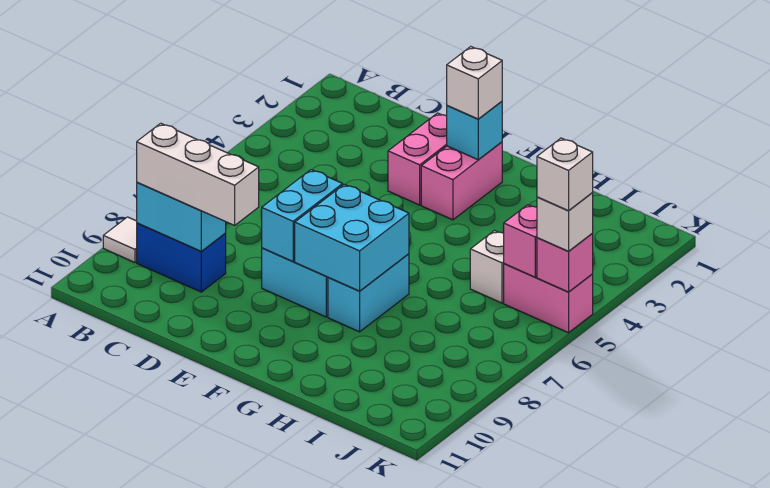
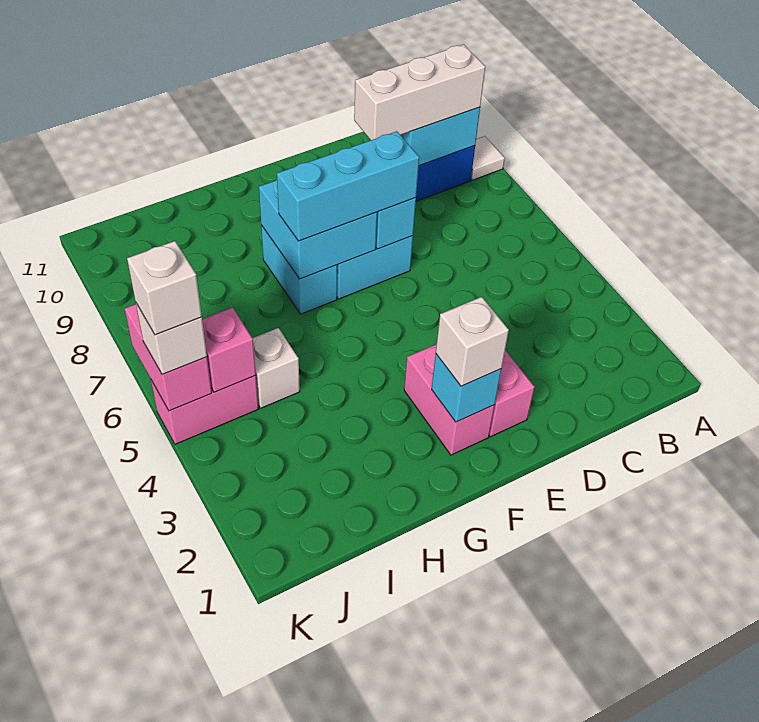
none -> cyan brick E7:G7 level 3
pink brick K5 level 2 -> pink brick K5:K6 level 2

